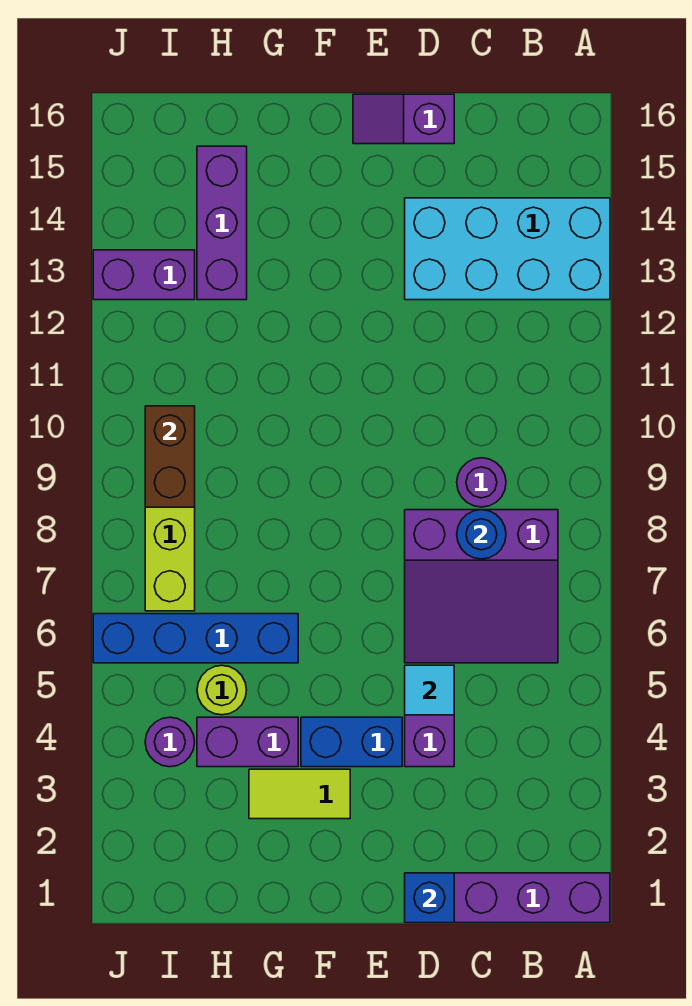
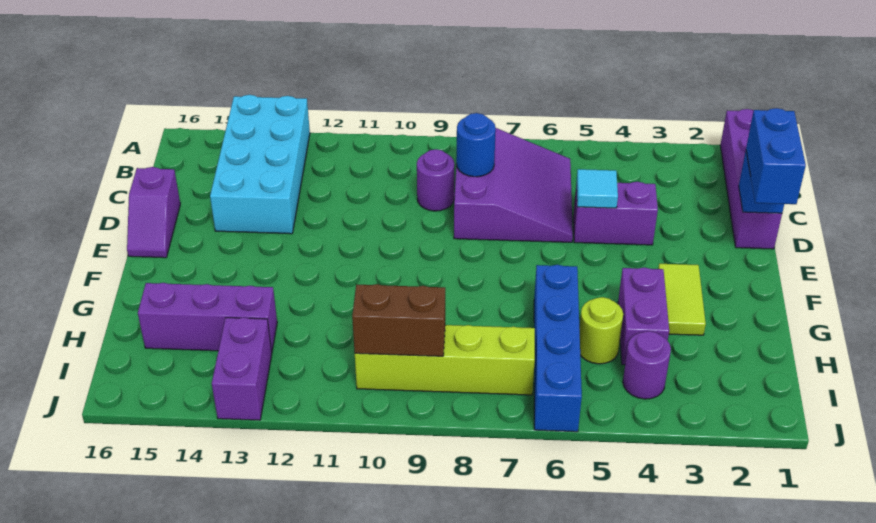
blue brick E4:F4 level 1 -> blue brick D1:E1 level 3

